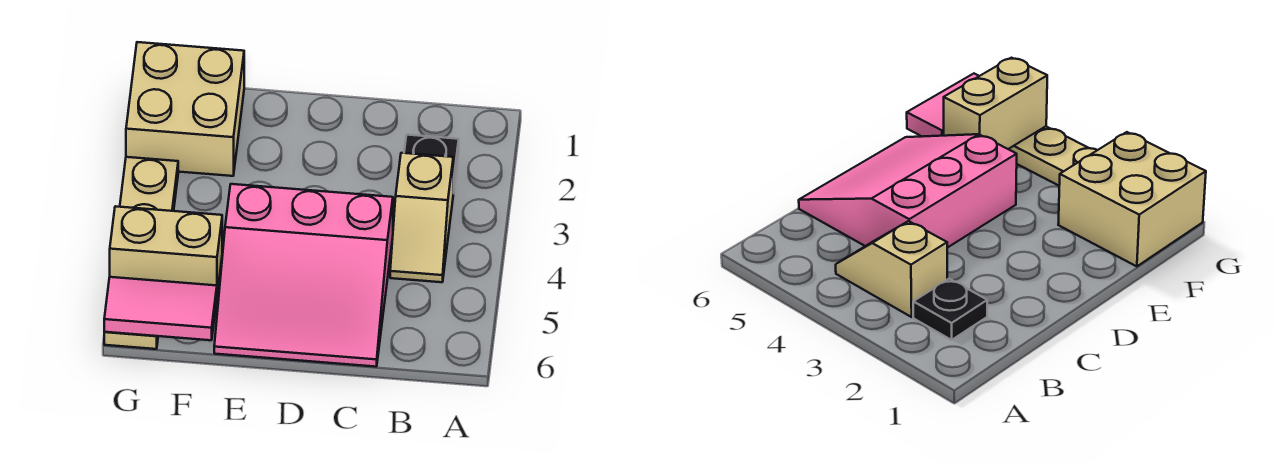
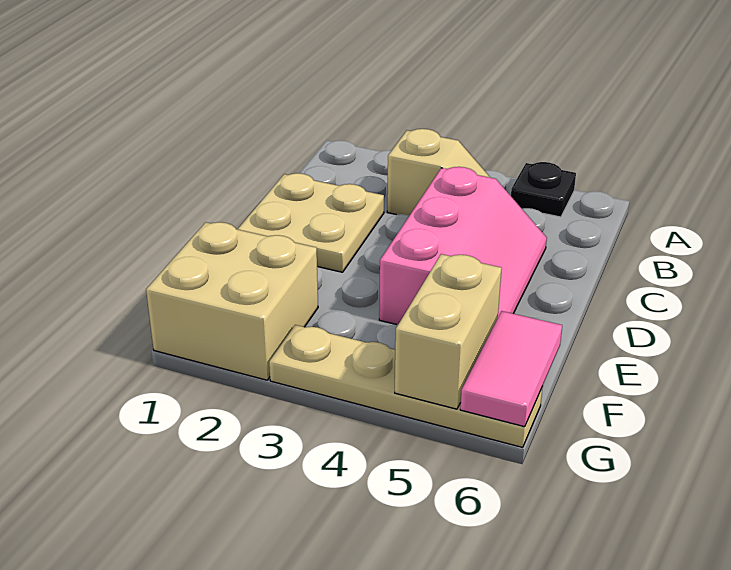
black plate B2 level 1 -> black plate A5 level 1
none -> tan plate C1:D2 level 1
pink slope C4:E6 level 1 top 4 -> pink slope C4:E5 level 1 top 4

